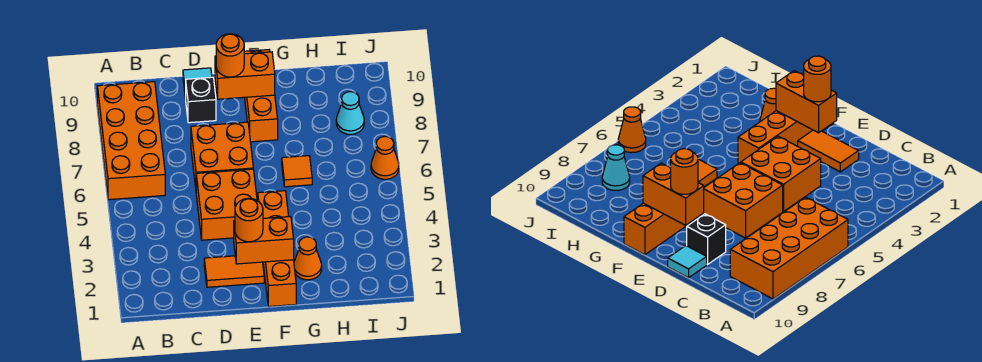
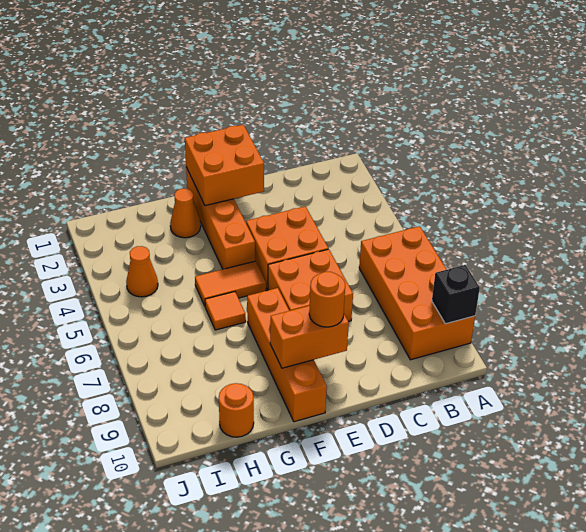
orange tile D2:E2 level 1 -> orange tile F5:G5 level 1
black brick D9 level 1 -> black brick A9 level 2
cyan tile D10 level 1 -> none
orange brick E2:F2 level 2 -> orange brick E1:F2 level 2
orange round brick E2 level 3 -> orange round brick H10 level 1
orange brick F8:F10 level 1 -> orange brick F7:F10 level 1
cyan cone I8 level 1 -> none
orange cone J6 level 1 -> orange cone I4 level 1

